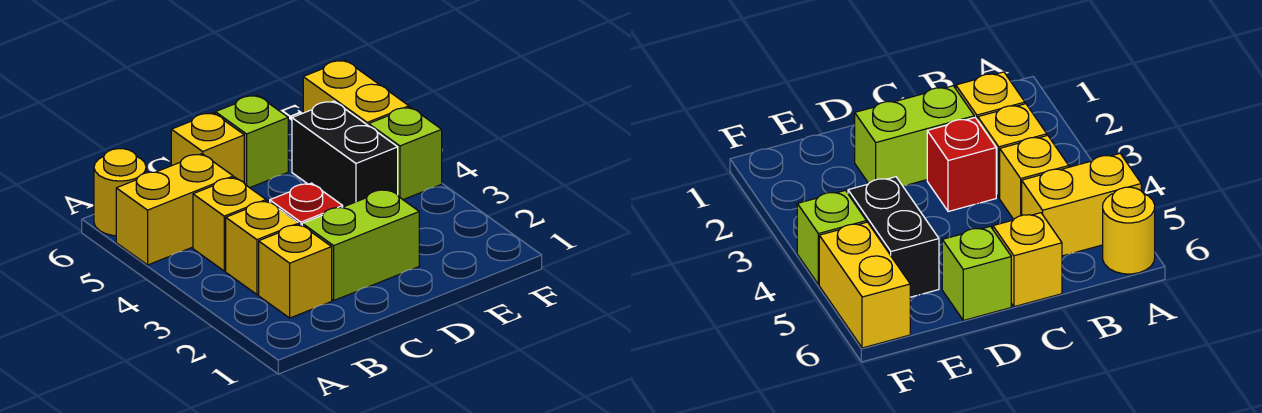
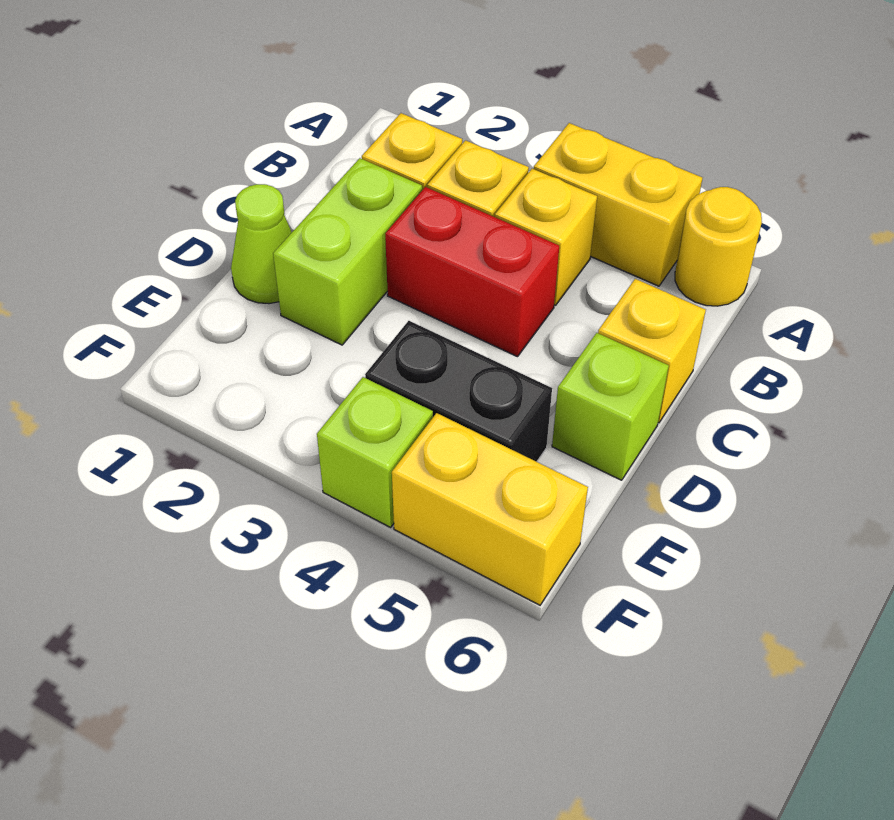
yellow brick A5:B5 level 1 -> yellow brick A4:A5 level 1
red brick C3 level 1 -> red brick C3:C4 level 1
none -> lime cone D1 level 1

